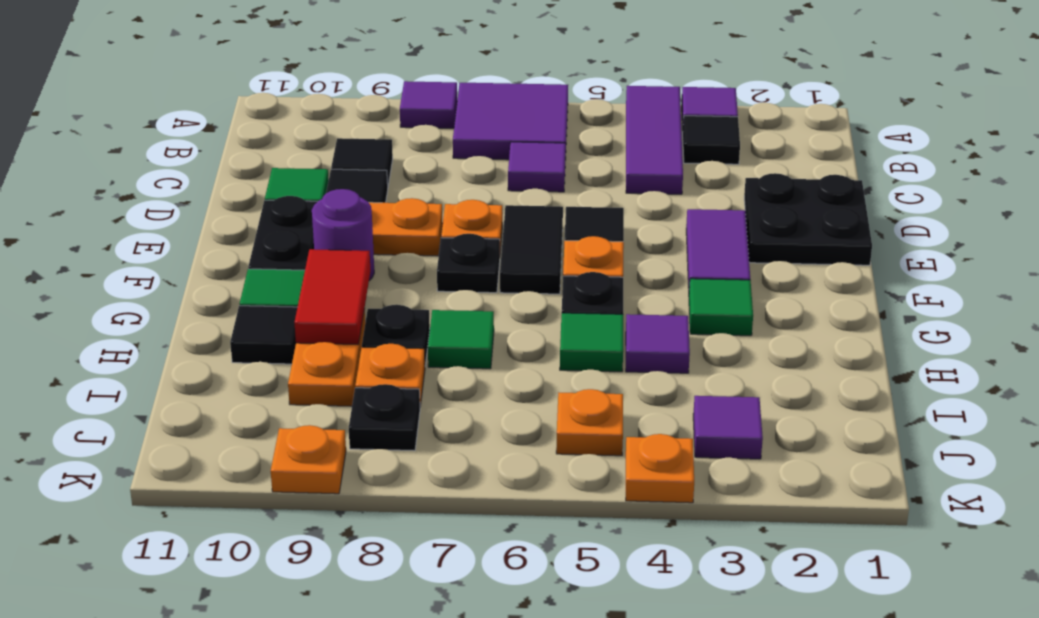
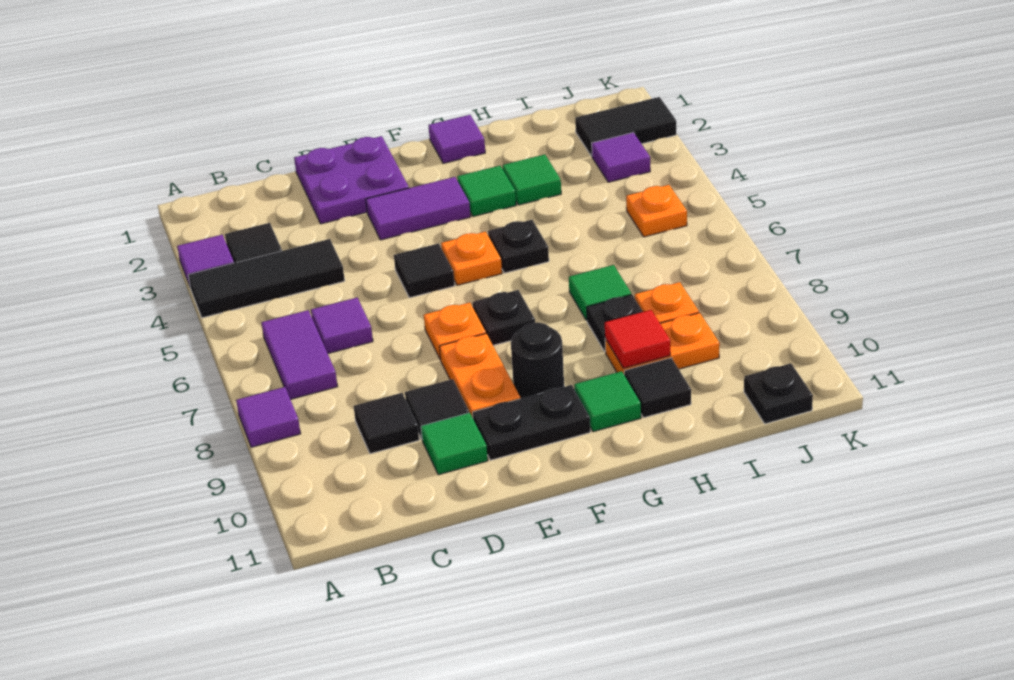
purple tile A4:C4 level 1 -> black tile A4:C4 level 1
purple tile A6:B7 level 1 -> purple tile B6:B7 level 1
black plate D1:E2 level 1 -> purple plate D1:E2 level 1
black tile E6:F6 level 1 -> black tile J2:K2 level 1
purple round brick F9 level 1 -> black round brick F9 level 1
red tile G9:H9 level 2 -> red tile H9 level 2
purple tile H4 level 1 -> purple tile G1 level 1
green tile H5 level 1 -> green tile H3 level 1
black plate J8 level 1 -> black plate J11 level 1
orange plate K4 level 1 -> none
orange plate K9 level 1 -> none

